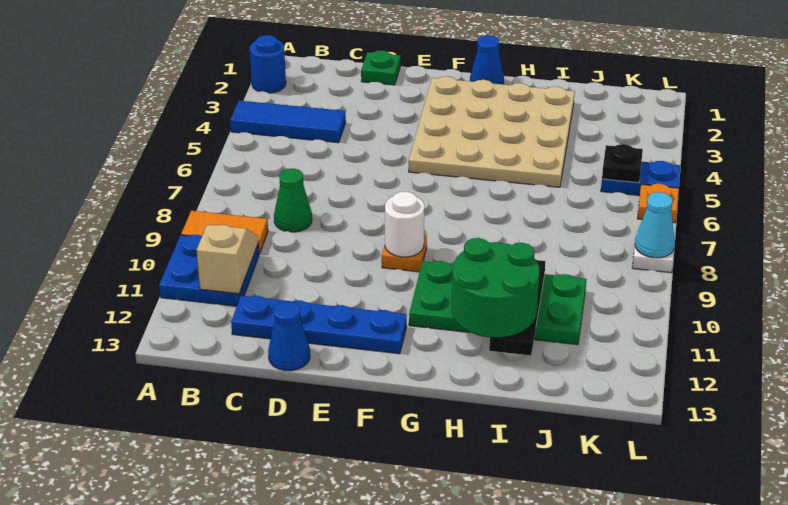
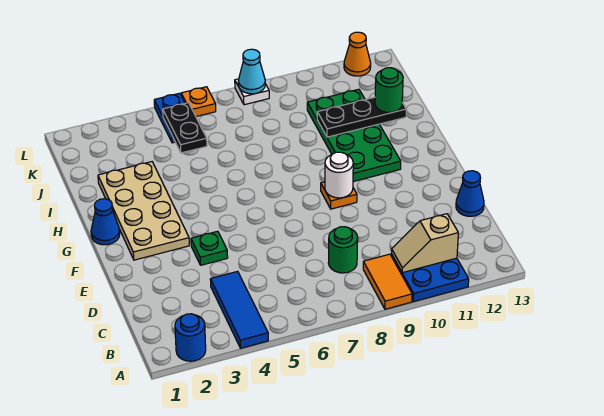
green cone C8 level 1 -> green round brick C8 level 1
blue plate C12:F12 level 1 -> none
green plate D1 level 1 -> green plate E4 level 1
tan plate F2:I5 level 1 -> tan plate F2:I3 level 1
green round brick H11:I12 level 3 -> green round brick I12 level 3
black plate K5 level 2 -> black plate J5:K5 level 2
none -> orange cone L12 level 1

